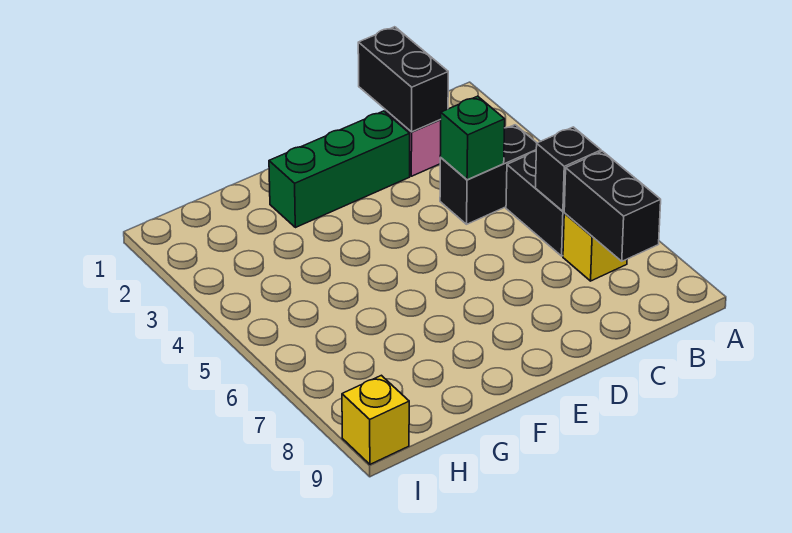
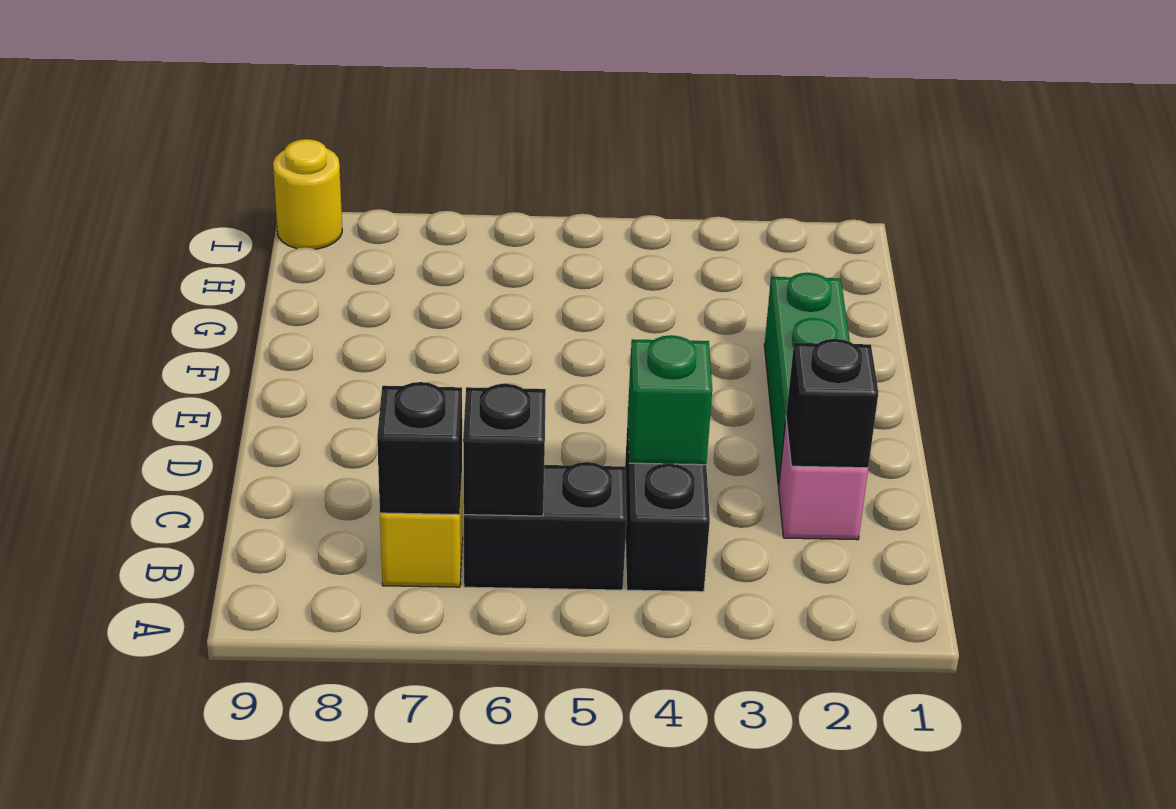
black brick B7:B8 level 2 -> black brick B7 level 2
black brick C1:C2 level 2 -> black brick C2 level 2
yellow brick I9 level 1 -> yellow round brick I9 level 1

